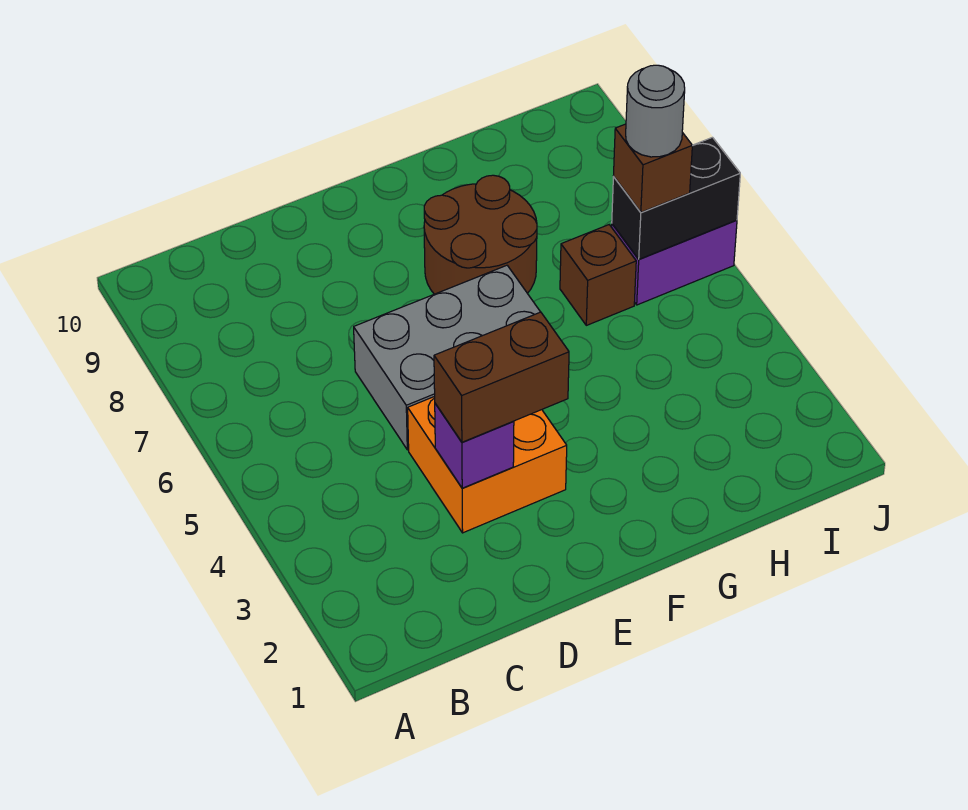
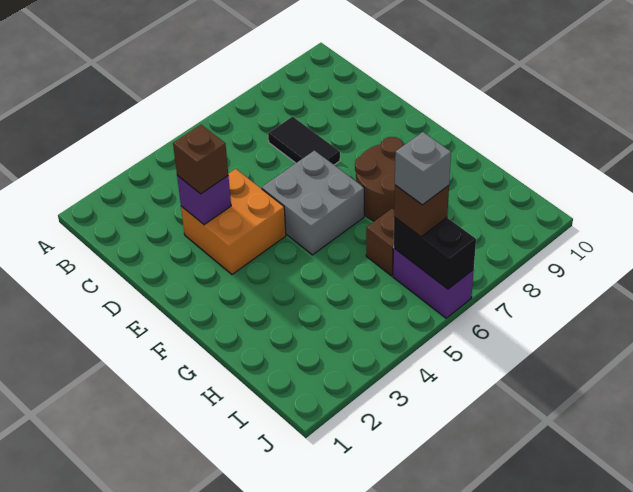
none -> black tile C7:D7 level 1
brown brick D3:E3 level 3 -> brown brick D3 level 3
grey brick D5:F6 level 1 -> grey brick E5:F6 level 1
grey round brick I6 level 4 -> grey brick I6 level 4

